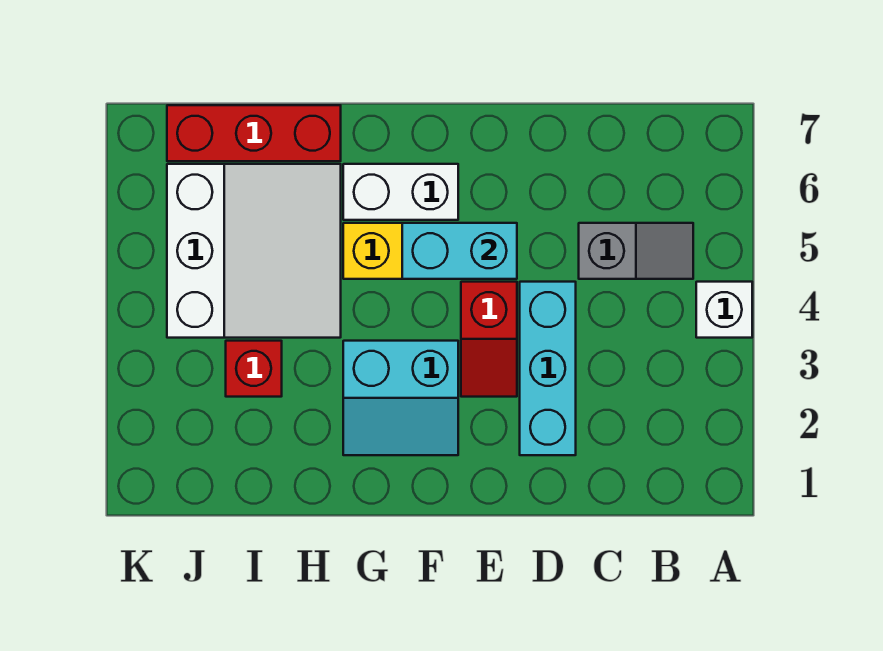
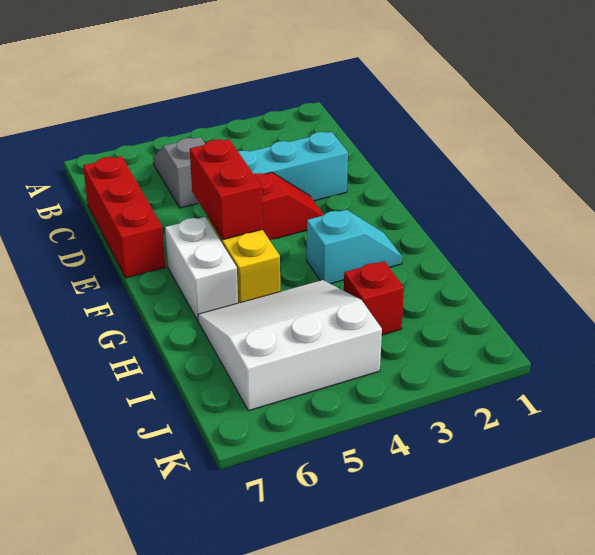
white brick A4 level 1 -> none
cyan brick E5:F5 level 2 -> red brick E5:F5 level 2
cyan slope F2:G3 level 1 top 3 -> cyan slope G2:G3 level 1 top 3
red brick H7:J7 level 1 -> red brick C7:E7 level 1

